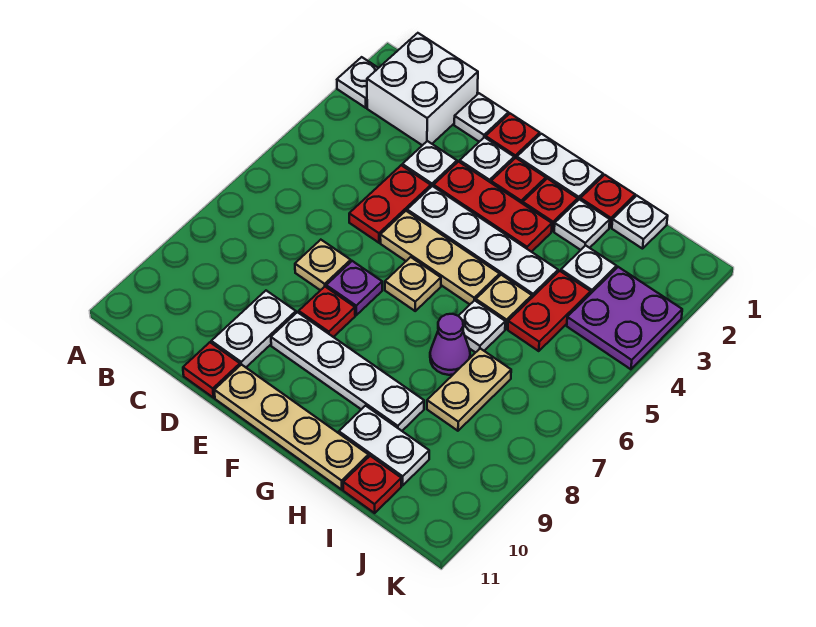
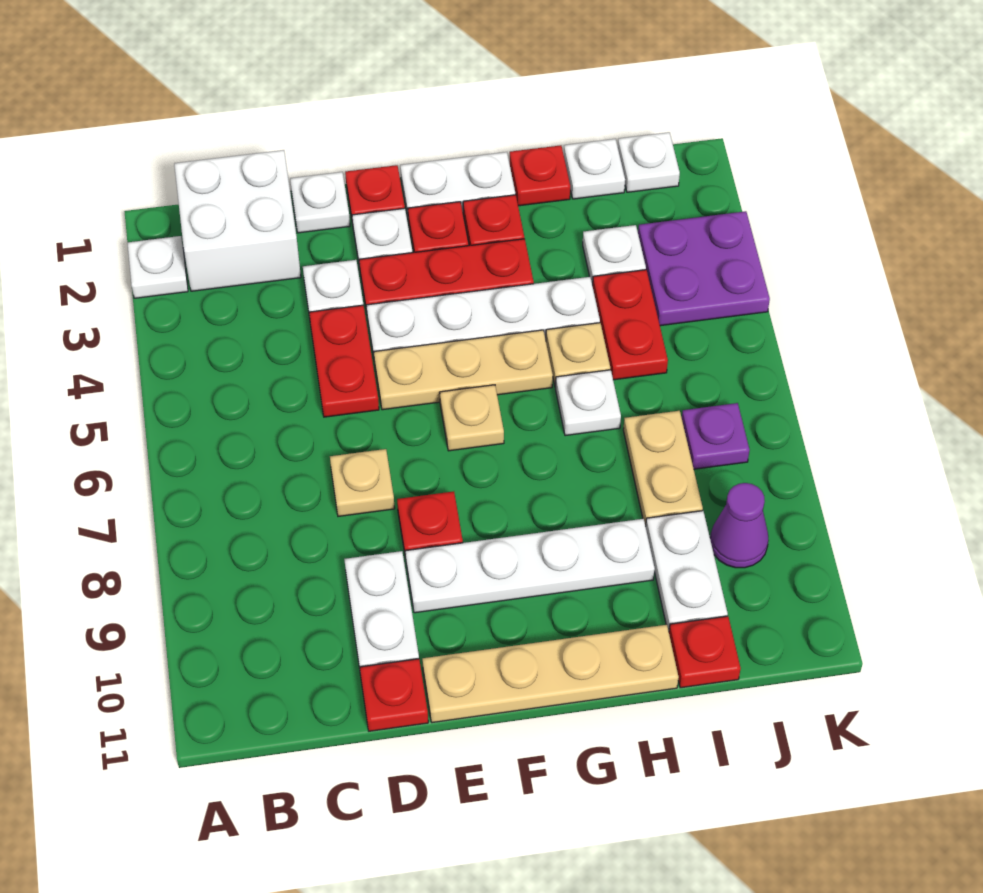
purple plate E7 level 1 -> purple plate J7 level 1
white plate H2 level 1 -> white plate J1 level 1
purple cone H7 level 1 -> purple cone J9 level 1
white plate H10:I10 level 1 -> white plate I9:I10 level 1

